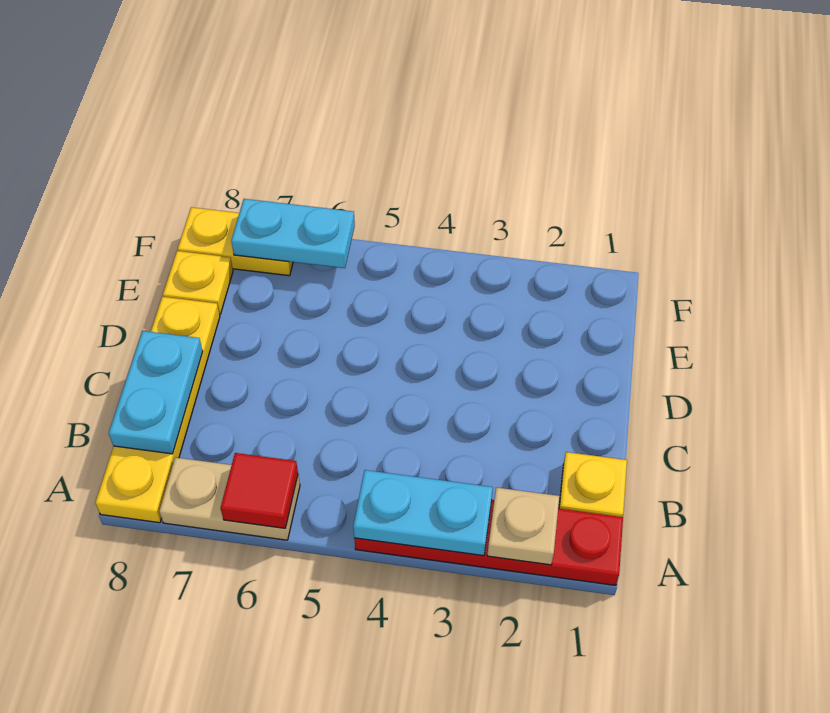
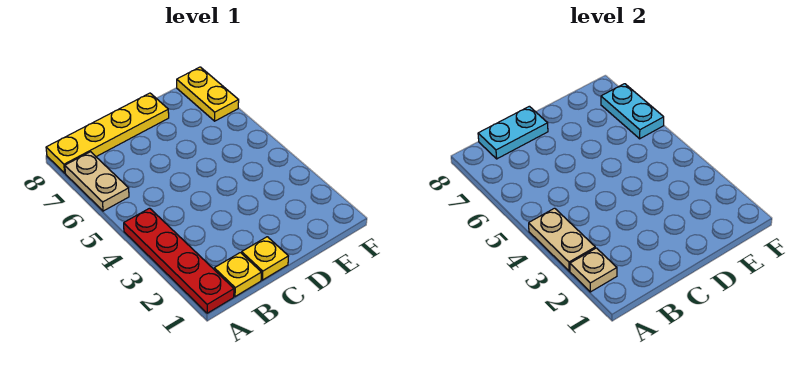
cyan plate A3:A4 level 2 -> tan plate A3:A4 level 2
red tile A6 level 2 -> none
yellow plate E8 level 1 -> yellow plate C1 level 1

